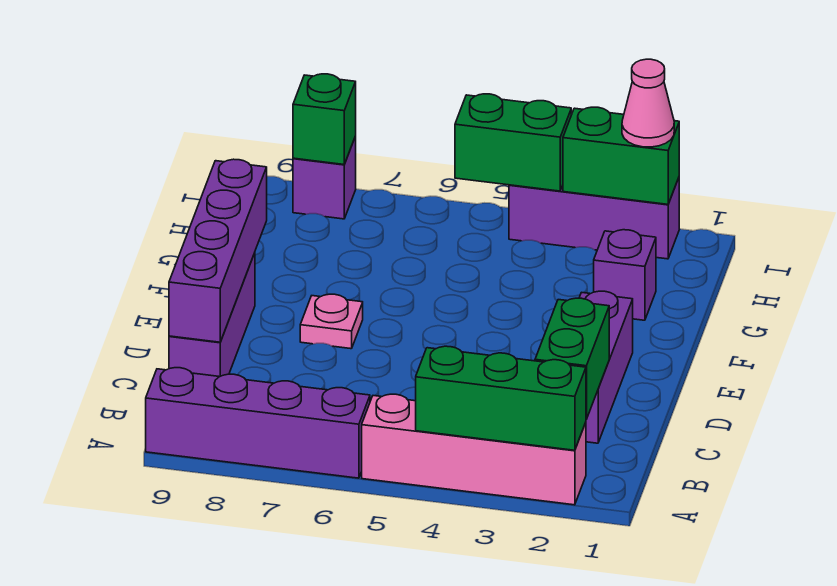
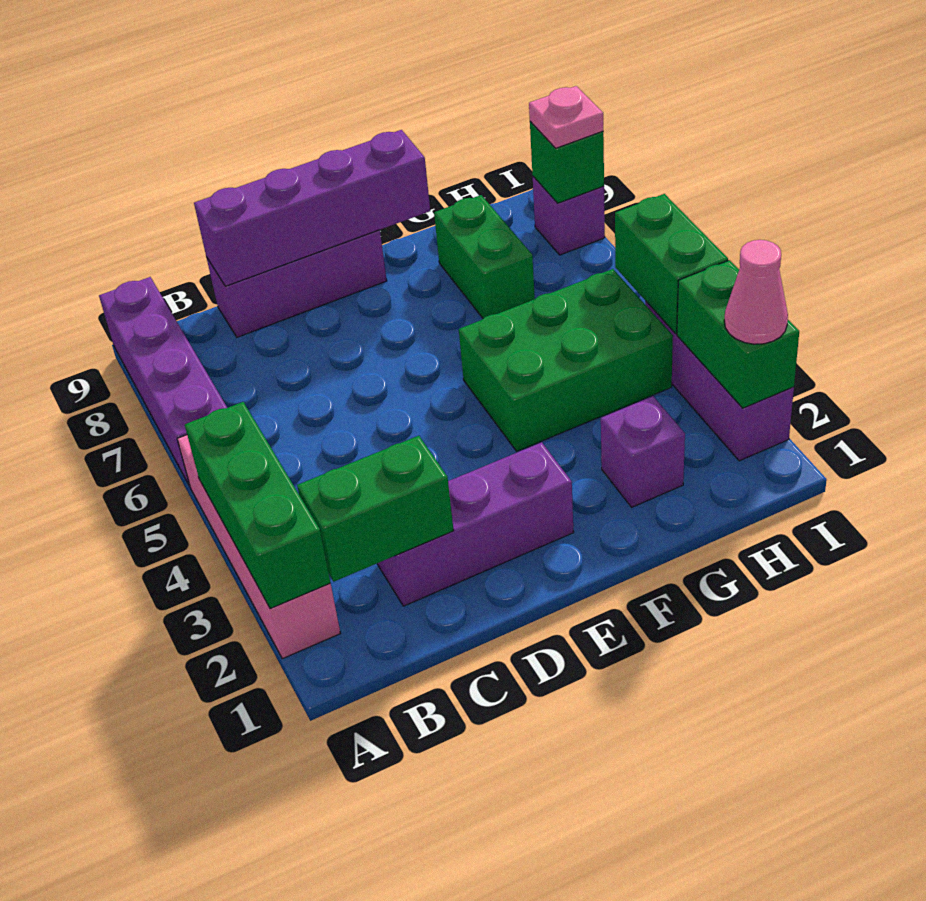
pink plate E7 level 1 -> pink plate I8 level 3
none -> green brick F4:H5 level 1
none -> green brick G7:G8 level 1

